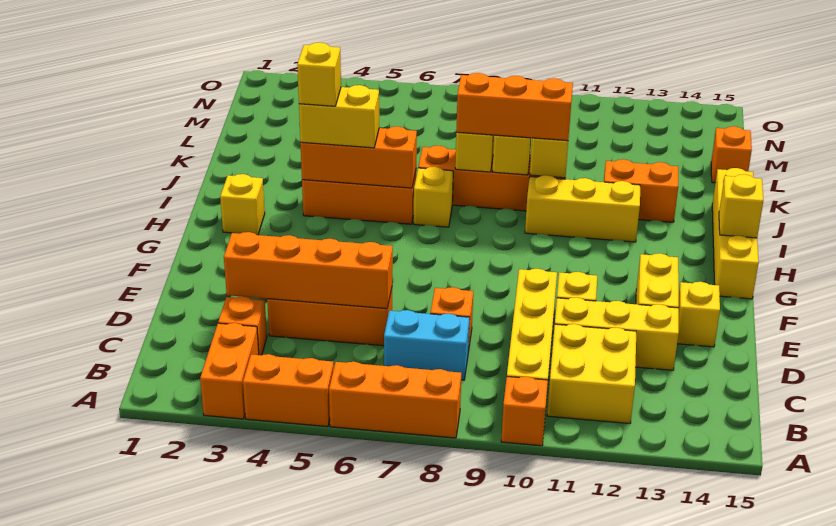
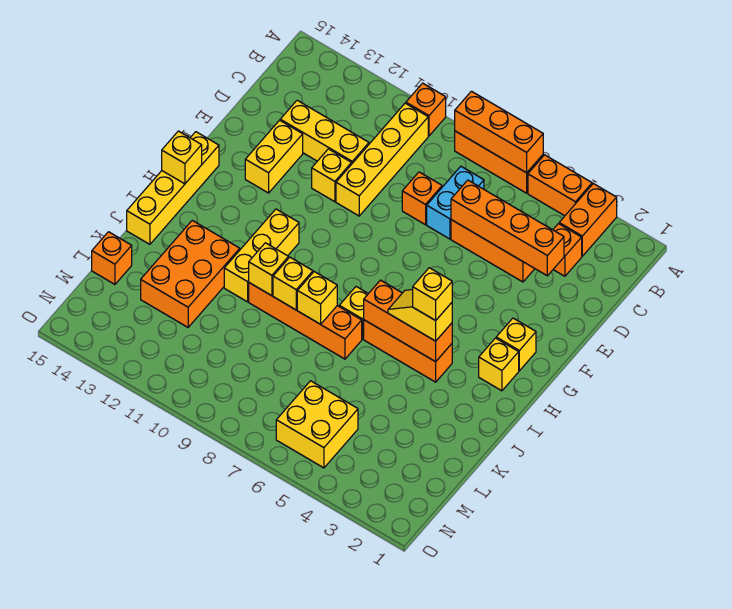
yellow brick B11:C12 level 1 -> yellow brick M5:N6 level 1
cyan brick C7:C8 level 1 -> cyan brick C7:D7 level 1
yellow brick E14 level 1 -> yellow brick G2 level 1
yellow brick I4:I5 level 3 -> yellow slope I4:I5 level 3 top 4
yellow brick I10:I12 level 1 -> yellow brick H11:J11 level 1
orange brick J8:J10 level 3 -> orange brick A6:A8 level 2
orange brick J12:J13 level 1 -> orange brick J12:L13 level 1

